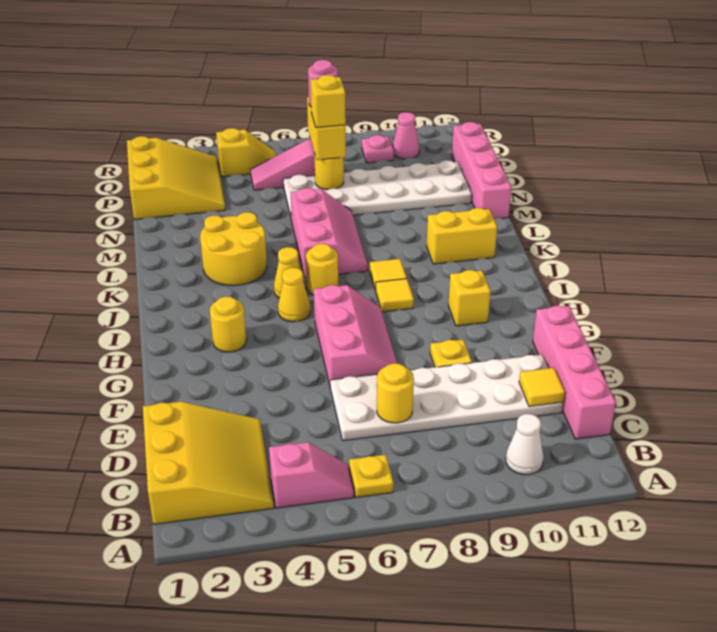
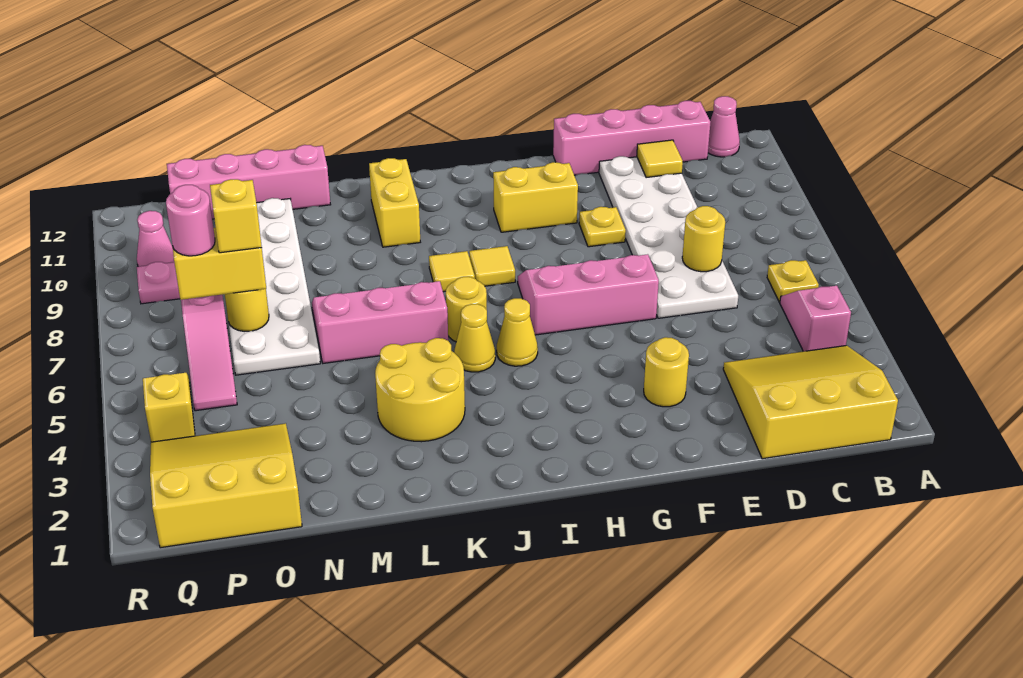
white cone B10 level 1 -> none
none -> pink cone B12 level 1
yellow round brick H3 level 1 -> yellow round brick F3 level 1
yellow brick H10 level 1 -> yellow brick G10:H10 level 1

